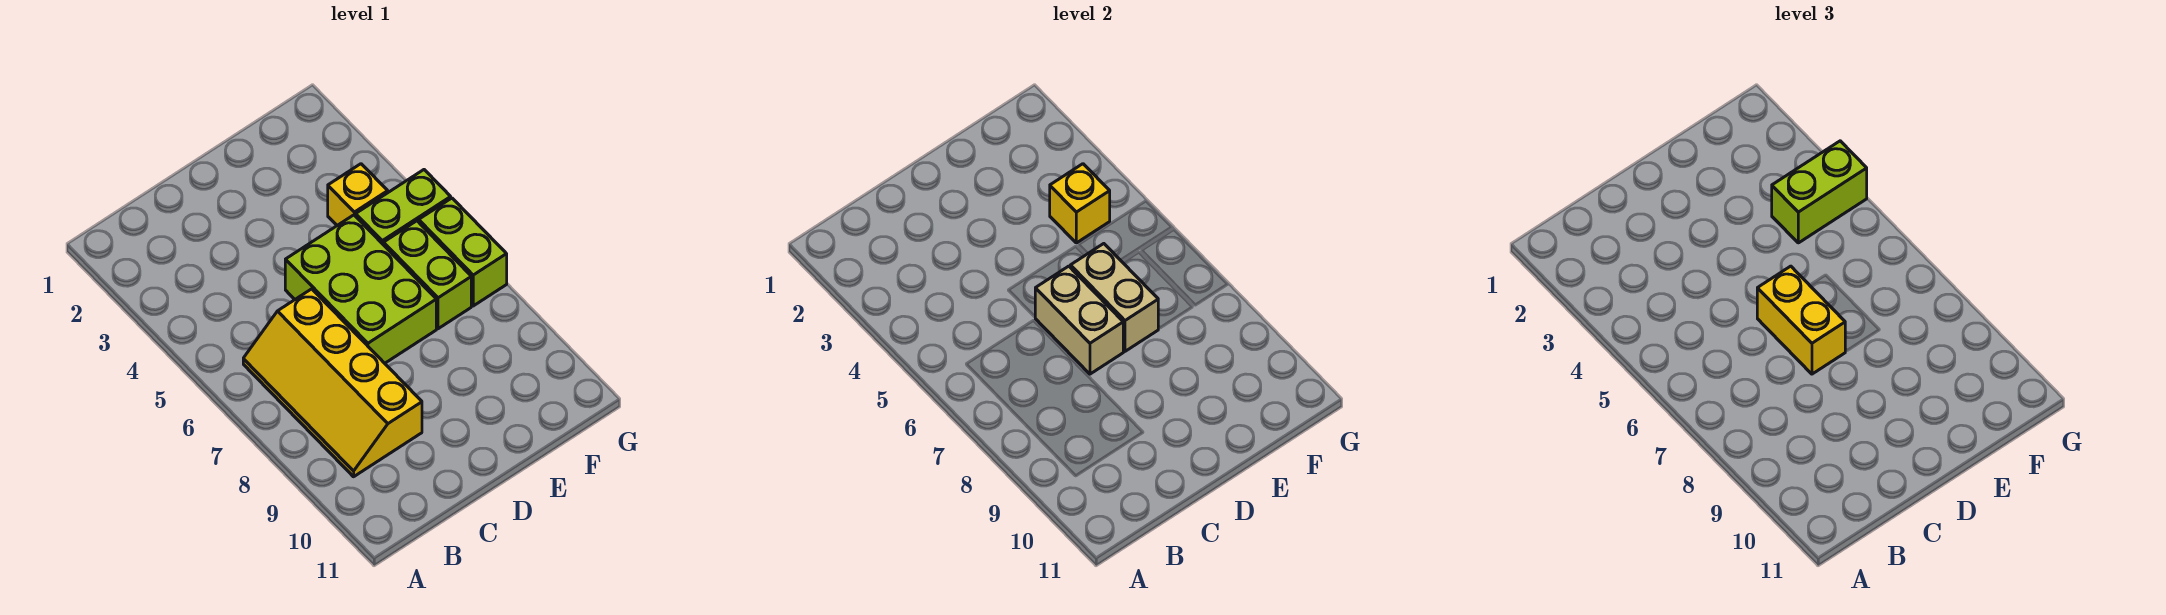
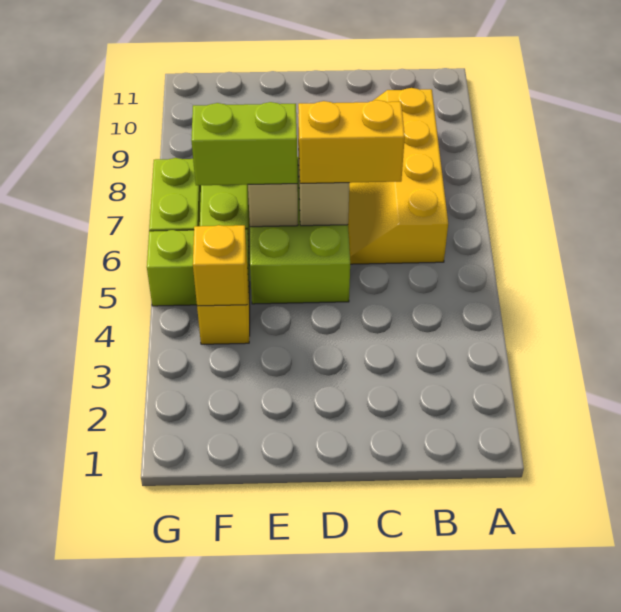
yellow slope B6:C9 level 1 top C -> yellow slope B6:C9 level 1 top B
yellow brick D6:D7 level 3 -> yellow brick C6:D6 level 3
lime brick F4:G4 level 3 -> lime brick E6:F6 level 3

